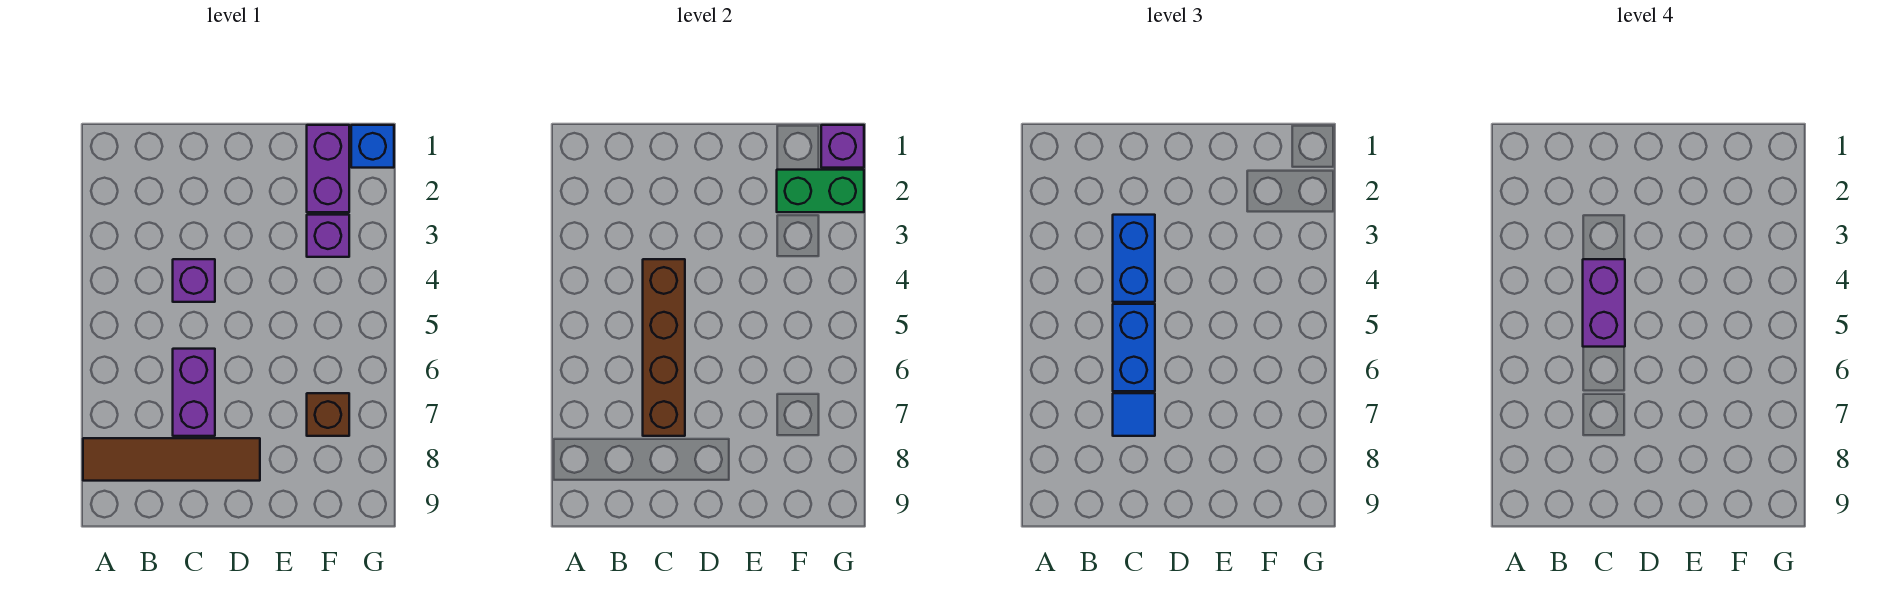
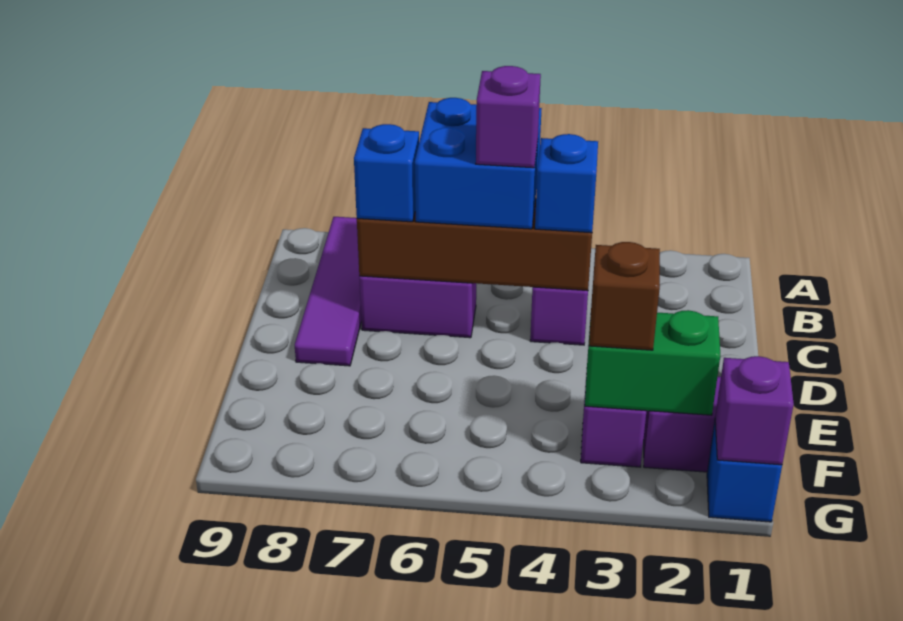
brown tile A8:D8 level 1 -> purple tile A8:D8 level 1
blue brick C3:C4 level 3 -> blue brick C4 level 3
purple brick C4:C5 level 4 -> purple brick C5 level 4
blue brick C5:C6 level 3 -> blue brick B5:C6 level 3
blue tile C7 level 3 -> blue brick C7 level 3
green brick F2:G2 level 2 -> green brick F2:F3 level 2
brown brick F7 level 1 -> brown brick F3 level 3

